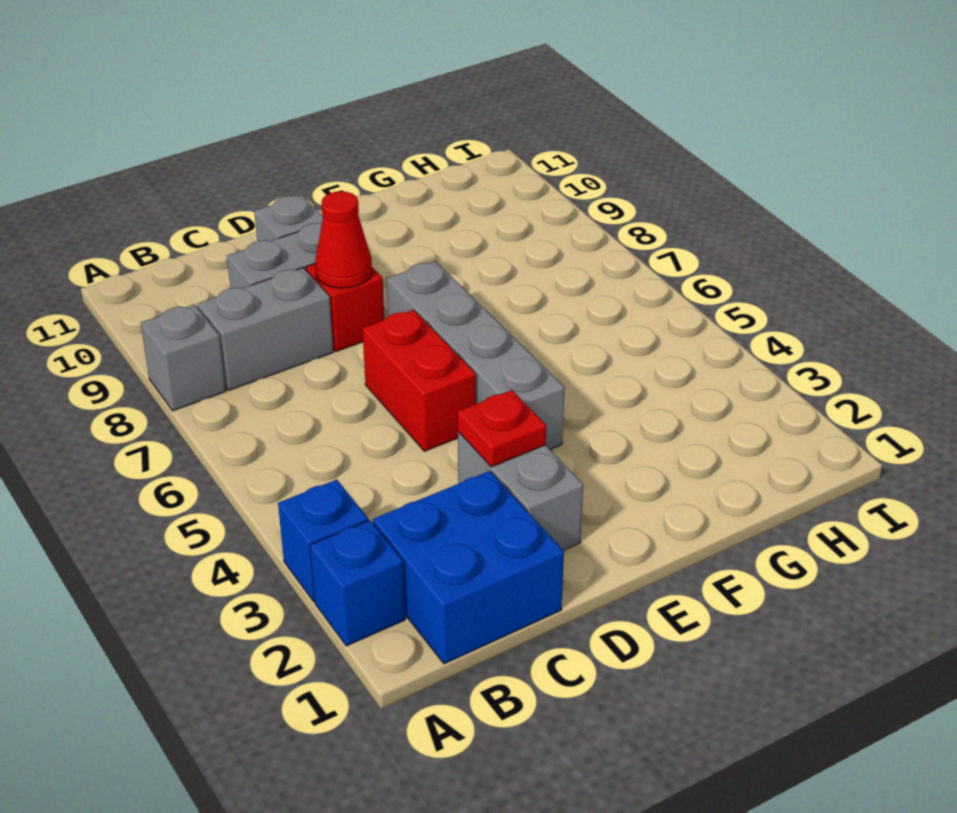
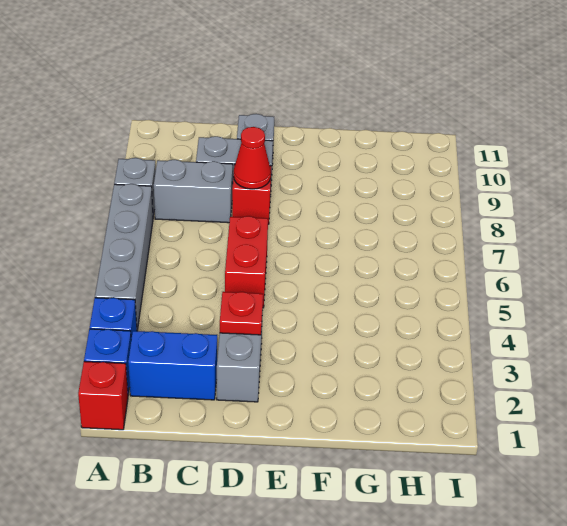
none -> red brick A1 level 1
blue brick B1:C2 level 1 -> blue brick B2:C2 level 1
grey brick E4:E7 level 1 -> grey brick A4:A7 level 1

